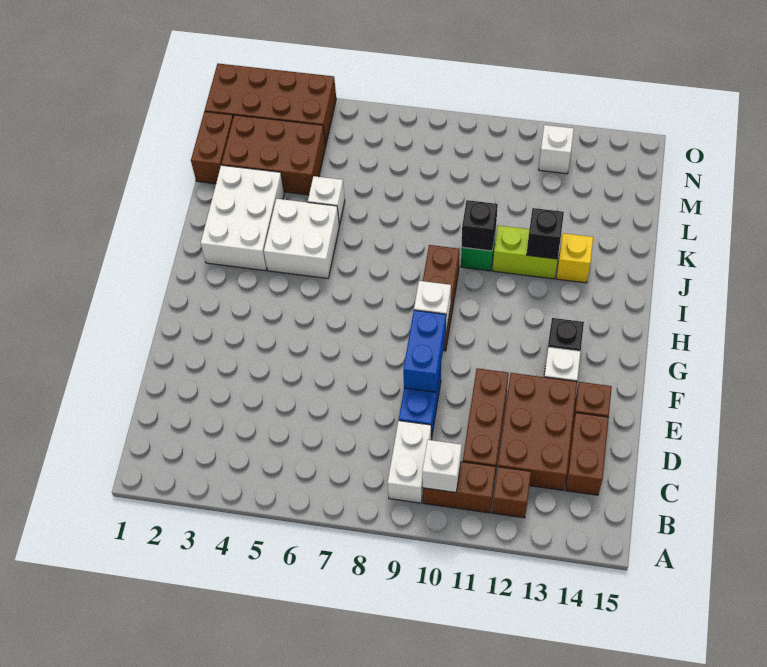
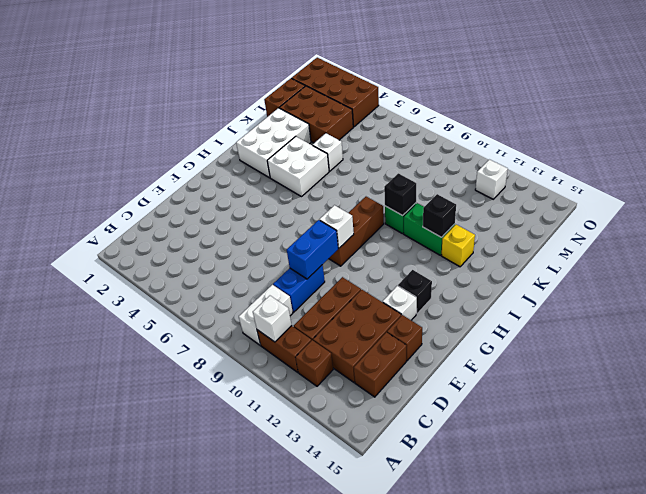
lime brick J11:J12 level 1 -> green brick J11:J12 level 1

